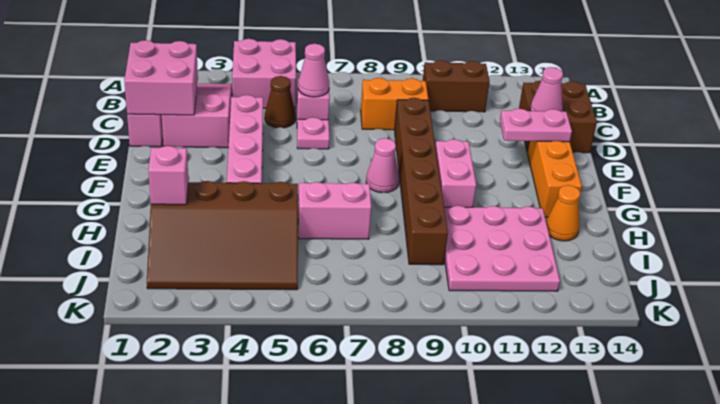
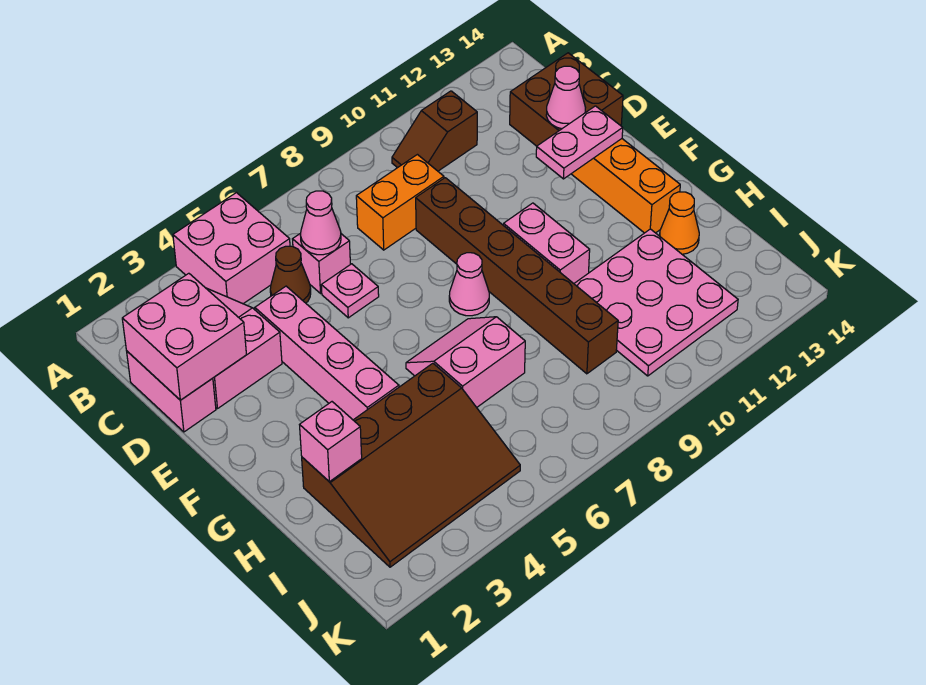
brown brick B10:B11 level 1 -> brown slope B10:B11 level 1 top 11

